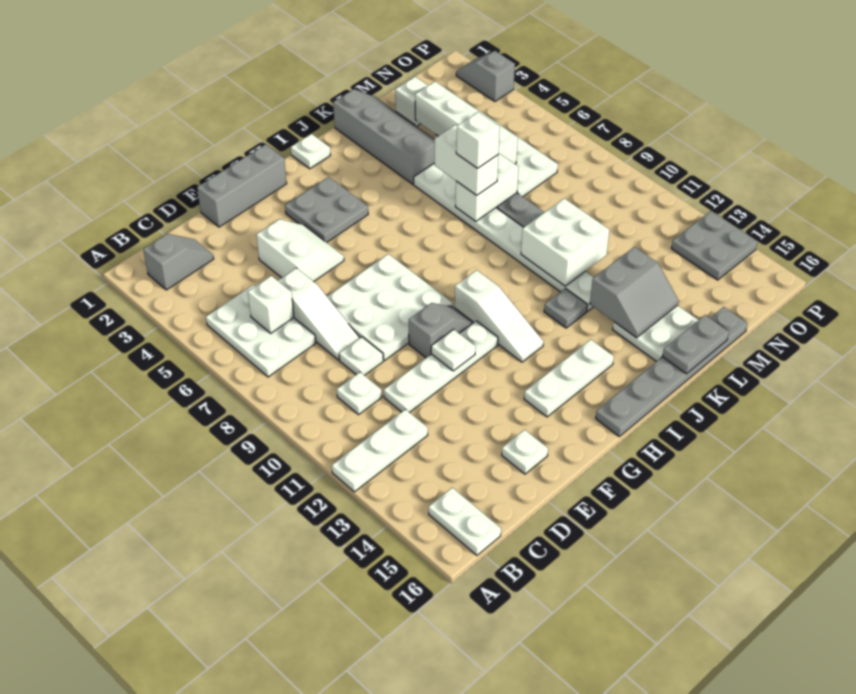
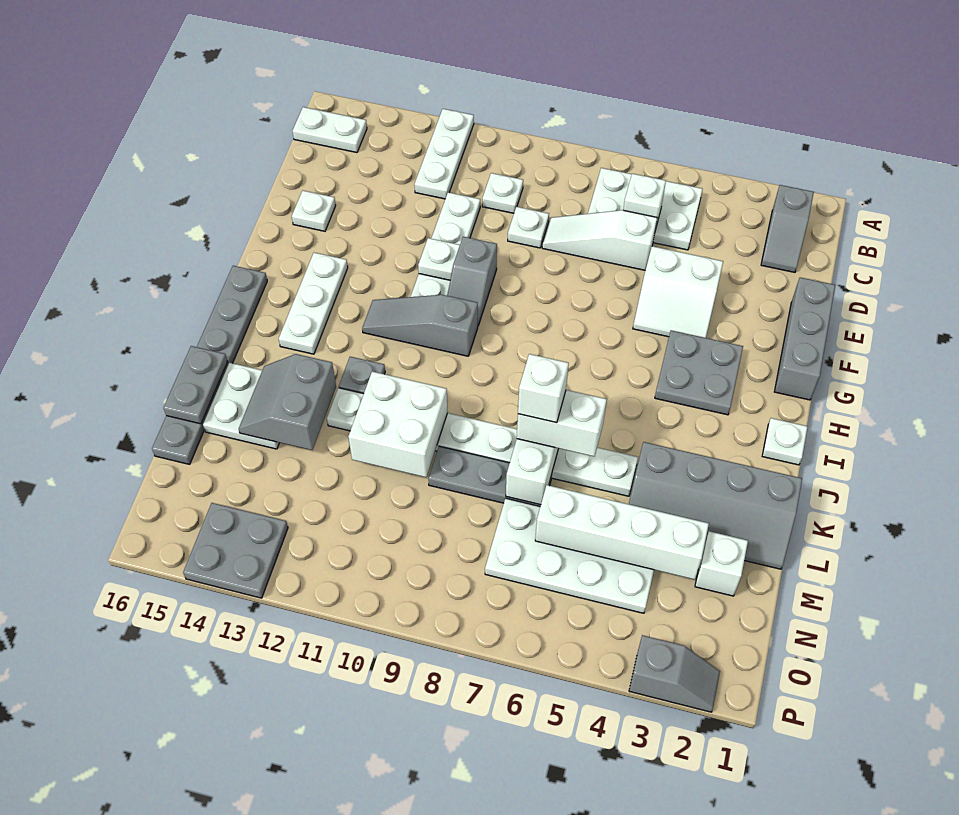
white plate E7:G9 level 1 -> none
white slope H10:H12 level 1 top 10 -> grey slope H10:H12 level 1 top 10

